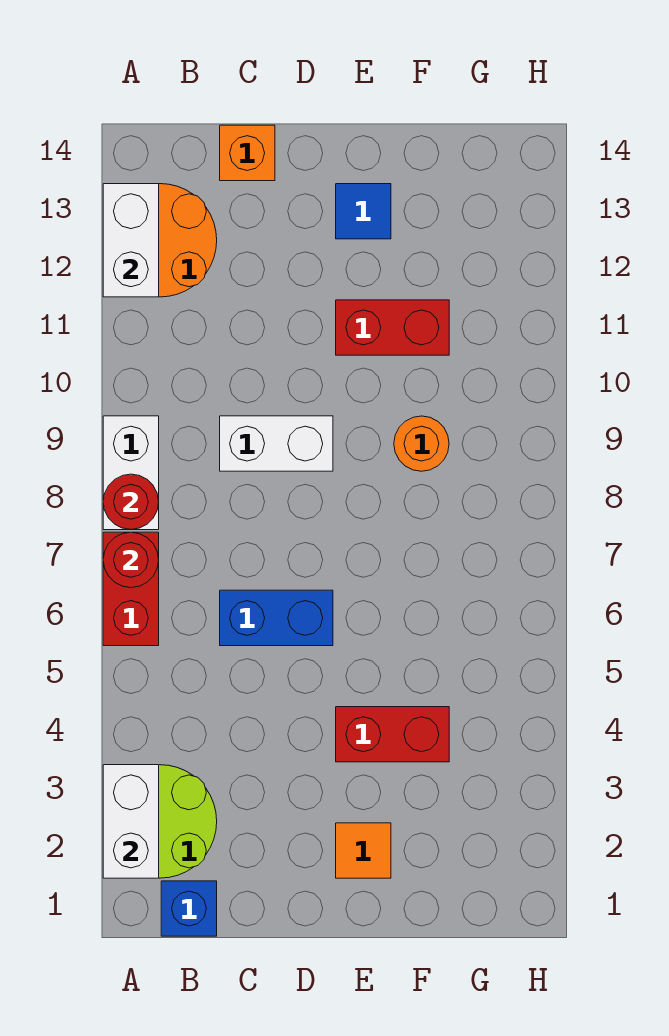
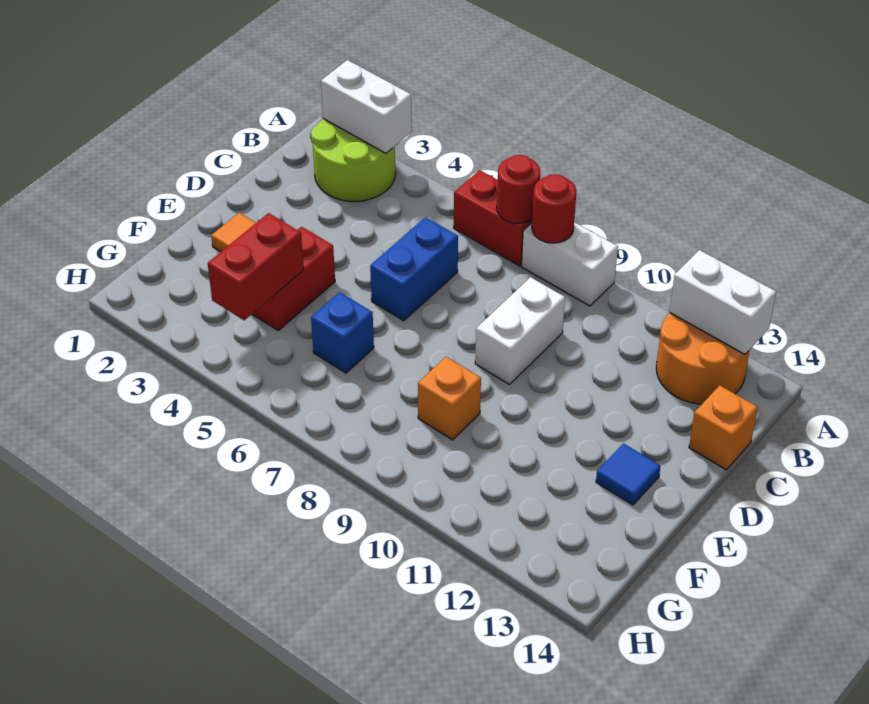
blue brick B1 level 1 -> blue brick F6 level 1
red brick E11:F11 level 1 -> red brick F4:G4 level 2
orange round brick F9 level 1 -> orange brick F9 level 1

